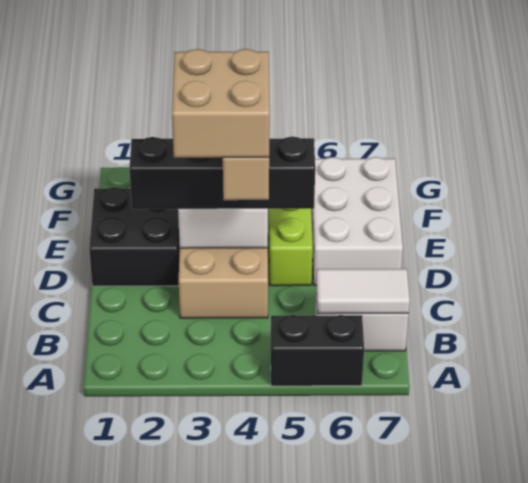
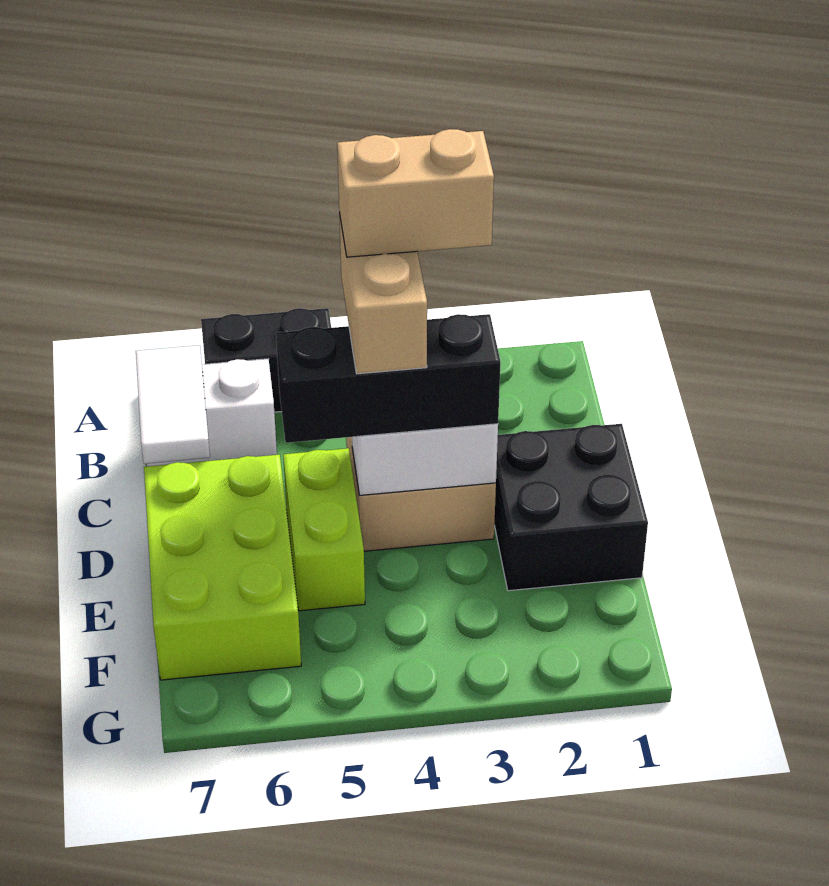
white tile B6:B7 level 2 -> white tile B7:C7 level 2
tan brick C3:D4 level 5 -> tan brick C3:C4 level 5
black brick D2:D5 level 3 -> black brick D3:D5 level 3
white brick D6:F7 level 1 -> lime brick D6:F7 level 1

